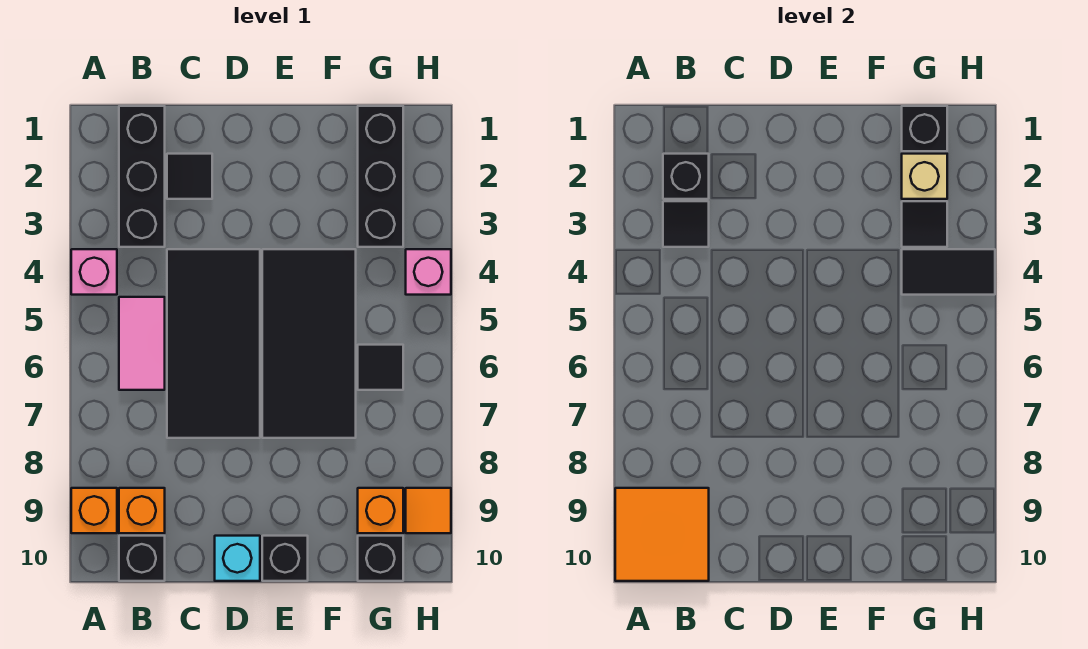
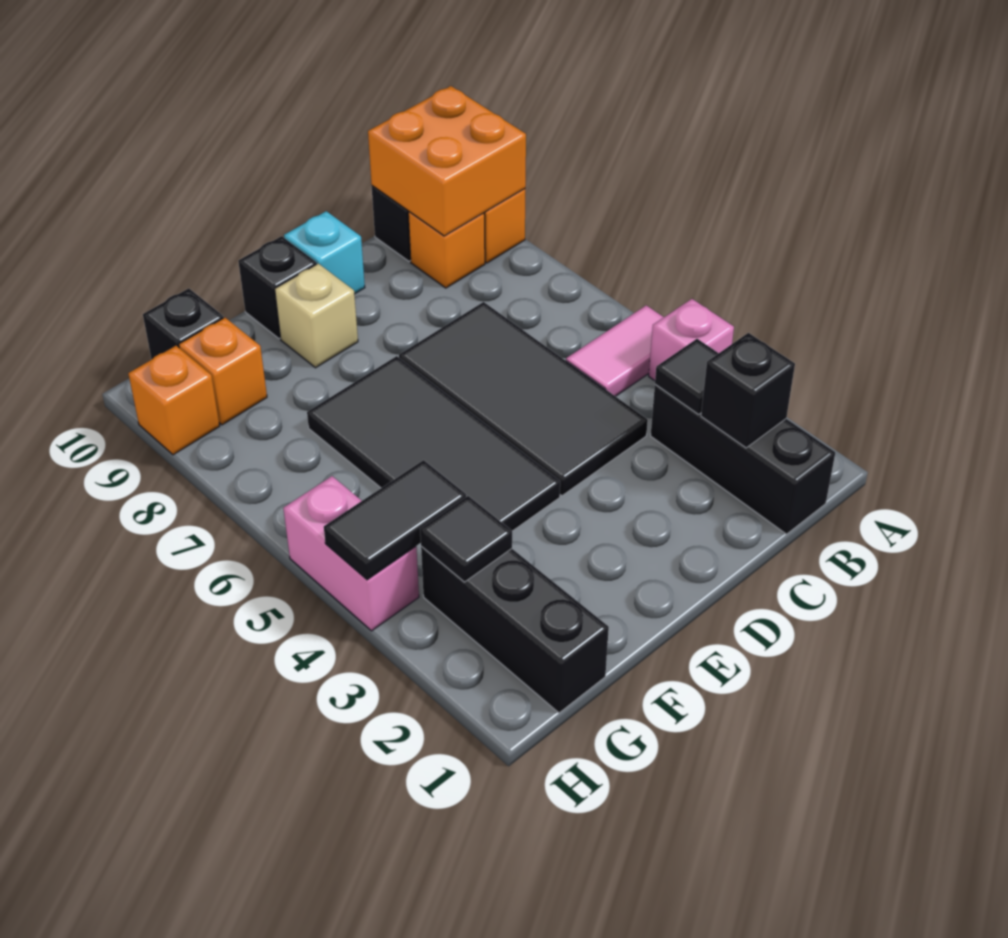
orange tile A9:B10 level 2 -> orange brick A9:B10 level 2
pink tile B5:B6 level 1 -> pink tile A5:B5 level 1
black tile C2 level 1 -> none
black brick G1 level 2 -> none
tan brick G2 level 2 -> tan brick E9 level 1
black tile G6 level 1 -> none
pink brick H4 level 1 -> pink brick H4:H5 level 1
orange tile H9 level 1 -> orange brick H9 level 1

